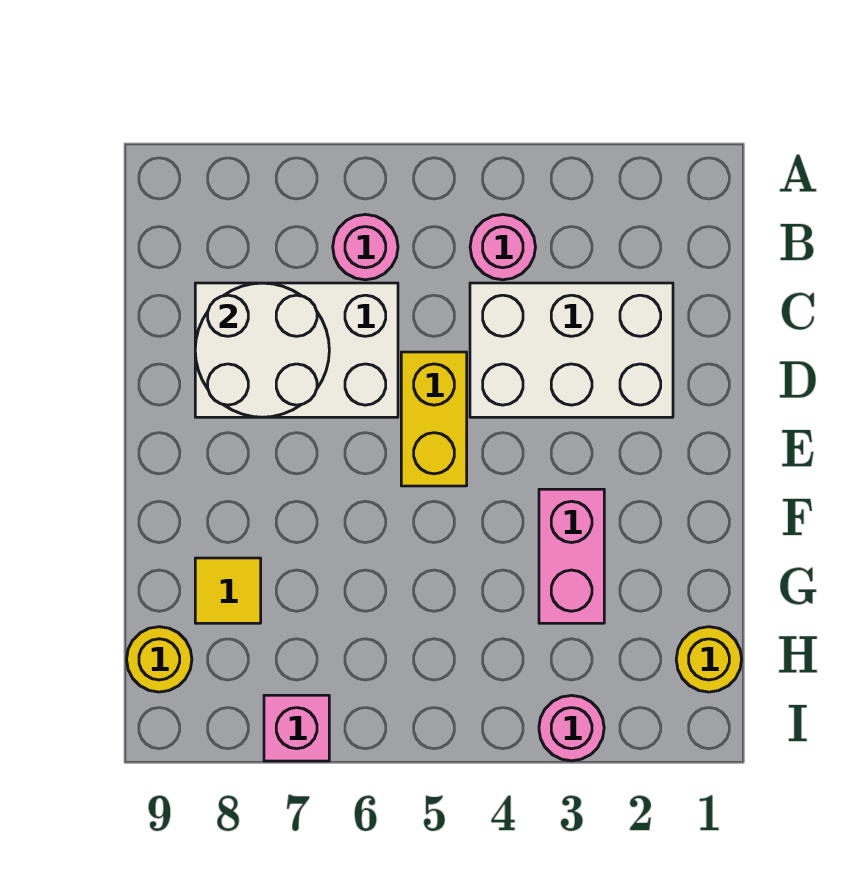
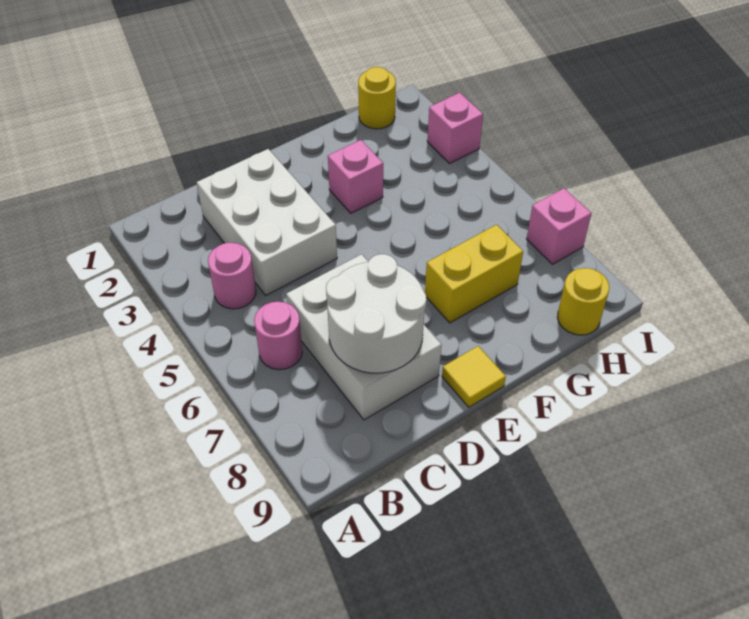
yellow brick D5:E5 level 1 -> yellow brick F7:G7 level 1
pink brick F3:G3 level 1 -> pink brick F3 level 1
yellow tile G8 level 1 -> yellow tile E9 level 1
pink round brick I3 level 1 -> pink brick I3 level 1

